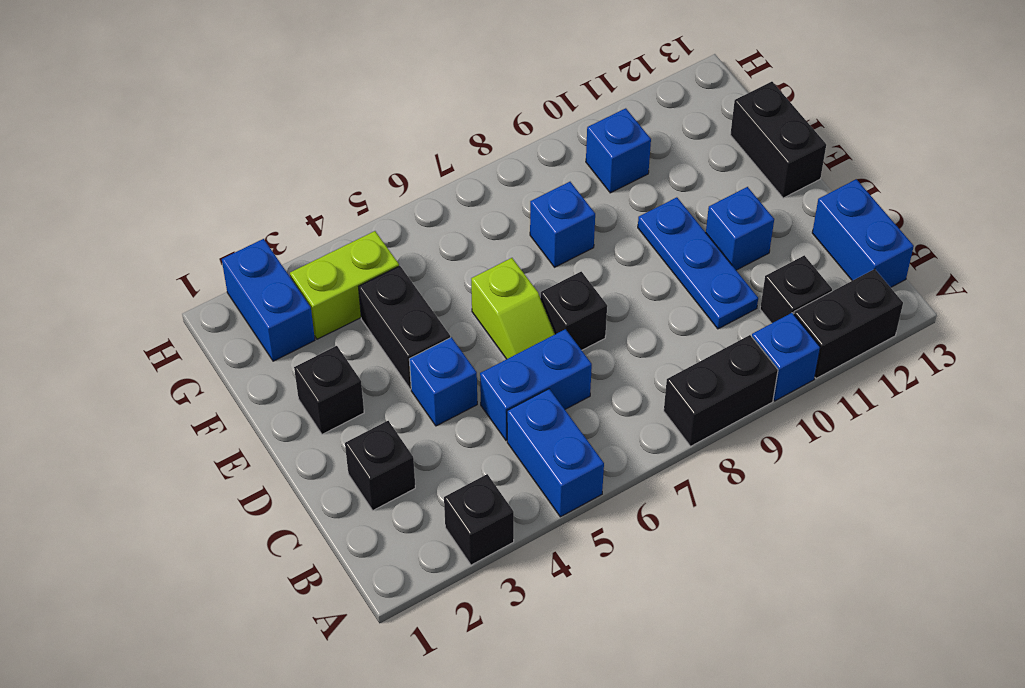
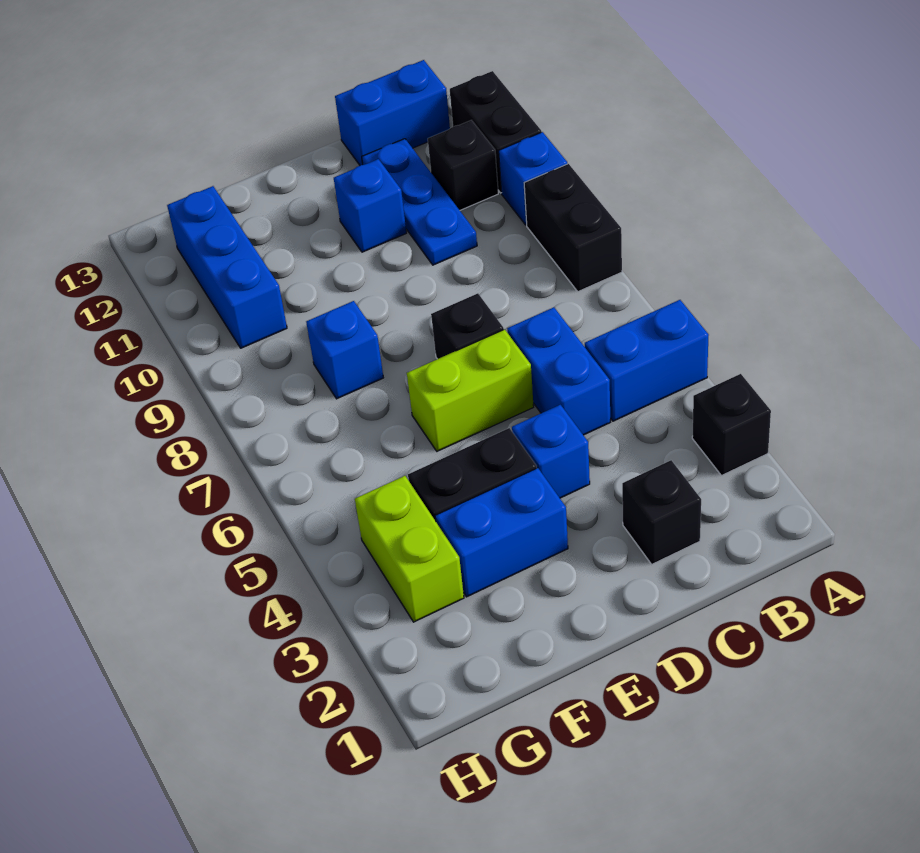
blue plate C10:E10 level 1 -> blue plate C10:C12 level 1
lime slope D6:E6 level 1 top E -> lime brick D6:E6 level 1
black brick E2 level 1 -> none
black brick E13:F13 level 1 -> none
blue brick G2:H2 level 1 -> blue brick E3:F3 level 1
blue brick G10 level 1 -> blue brick G10:G12 level 1

